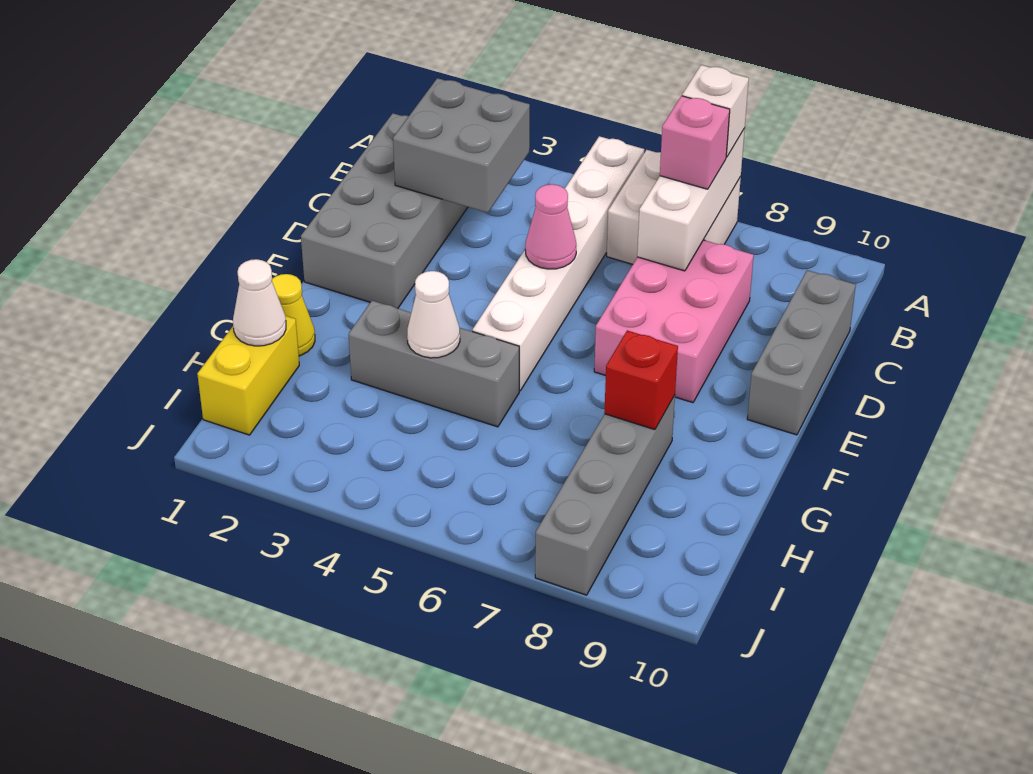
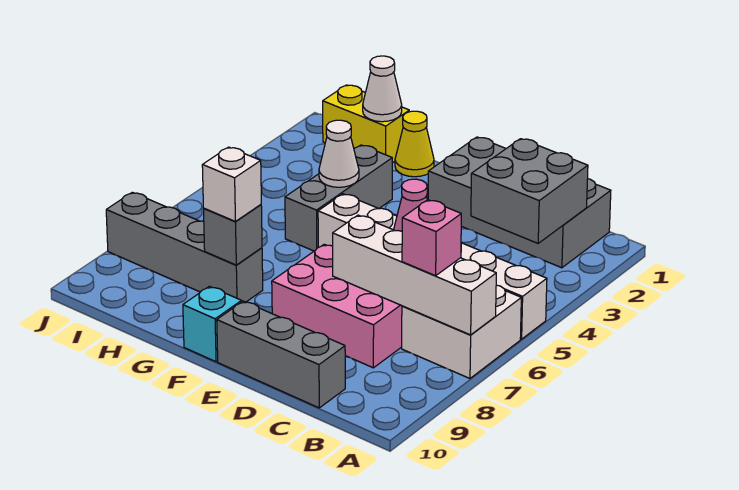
white brick A7:C7 level 2 -> white brick A7:D7 level 2
white brick A7 level 3 -> white brick G8 level 3
none -> cyan brick F10 level 1
red brick G8 level 2 -> grey brick G8 level 2

